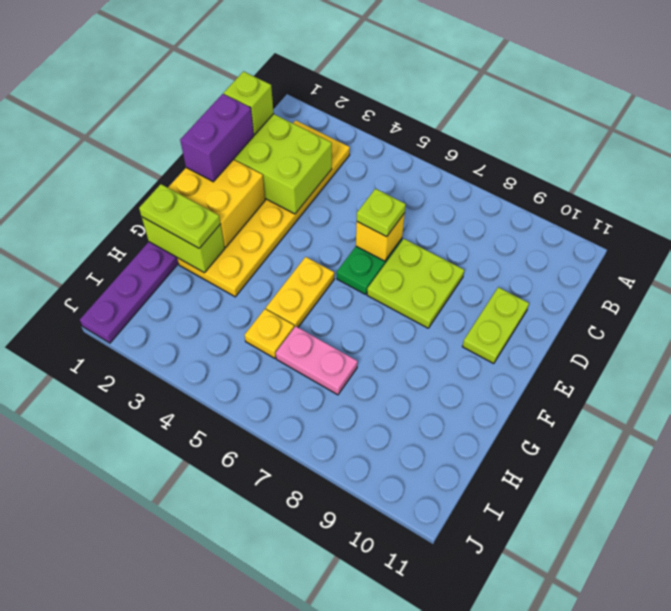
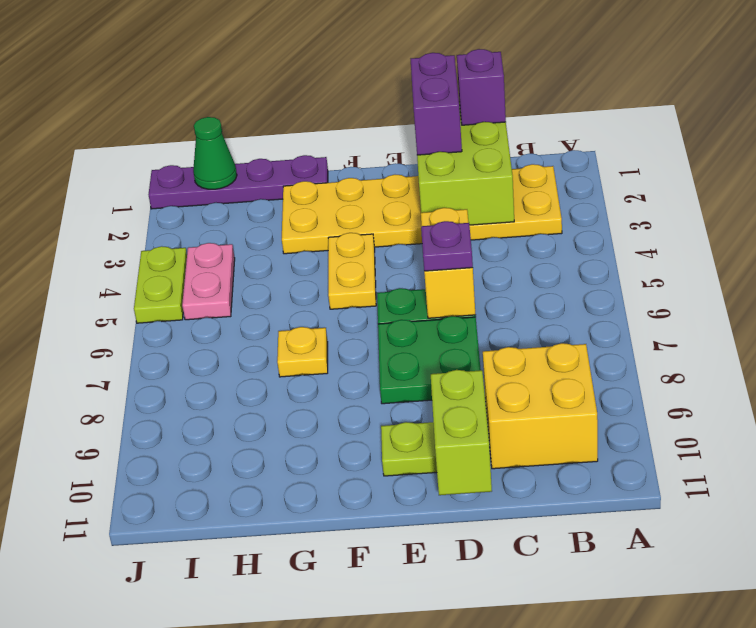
lime brick C1 level 3 -> purple brick C1 level 3
purple brick D1:E1 level 3 -> purple brick D1:D2 level 3
yellow brick D6 level 2 -> yellow brick D5:D6 level 2
lime plate D6 level 3 -> purple plate D6 level 3
lime plate D7:E8 level 1 -> green plate D7:E8 level 1
yellow brick E1:F2 level 2 -> yellow brick B9:C10 level 1
yellow plate F5:G5 level 1 -> yellow plate F4:F5 level 1
lime brick G1:G2 level 2 -> lime brick D10:D11 level 2
lime plate G1:G2 level 3 -> lime plate J4:J5 level 1
yellow plate H5 level 1 -> yellow plate G7 level 1
pink plate H6:H7 level 1 -> pink plate I4:I5 level 1
none -> green cone I1 level 2

